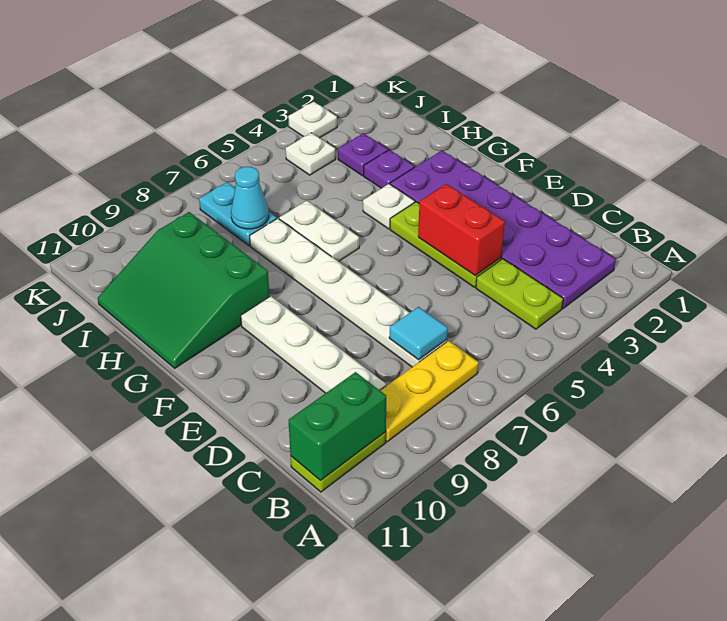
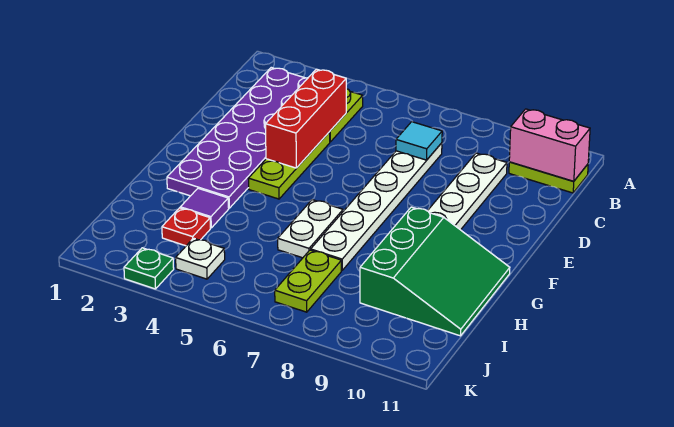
yellow plate B7:B9 level 1 -> none
green brick B10:B11 level 2 -> pink brick B10:B11 level 2
red brick D4:E4 level 2 -> red brick C4:E4 level 2
white plate G4 level 1 -> none
purple plate H3 level 1 -> purple tile H3 level 1
purple plate I3 level 1 -> red plate I3 level 1
cyan plate I7:J7 level 1 -> lime plate I7:J7 level 1
cyan cone I7 level 2 -> none
white plate K3 level 1 -> green plate K3 level 1

